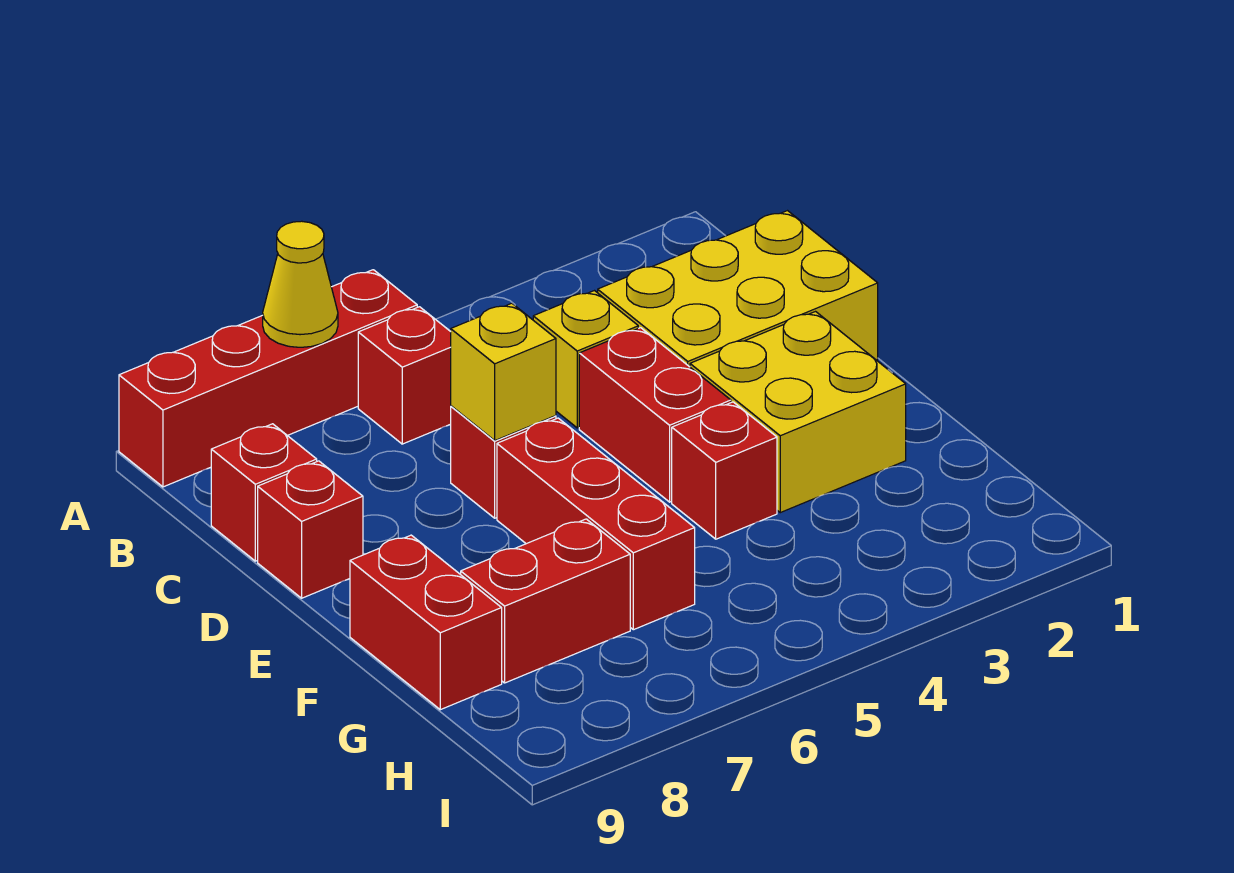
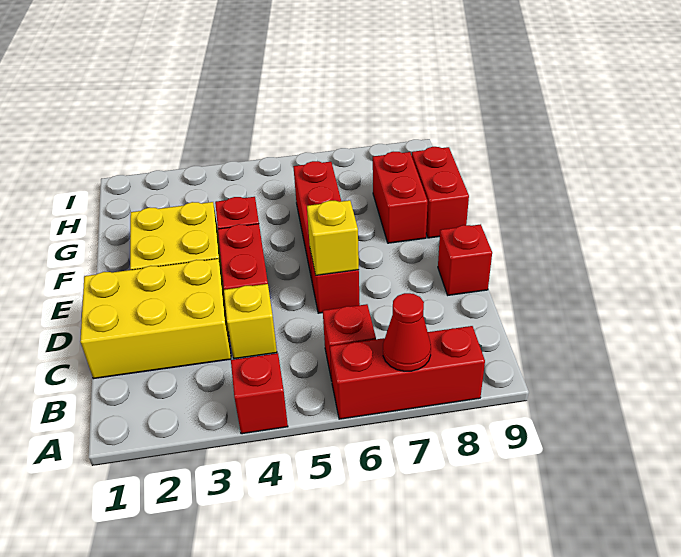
red brick A6:A9 level 1 -> red brick A6:A8 level 1
yellow cone A7 level 2 -> red cone A7 level 2
red brick C9 level 1 -> red brick A4 level 1
red brick G7:G8 level 1 -> red brick F8:G8 level 1

